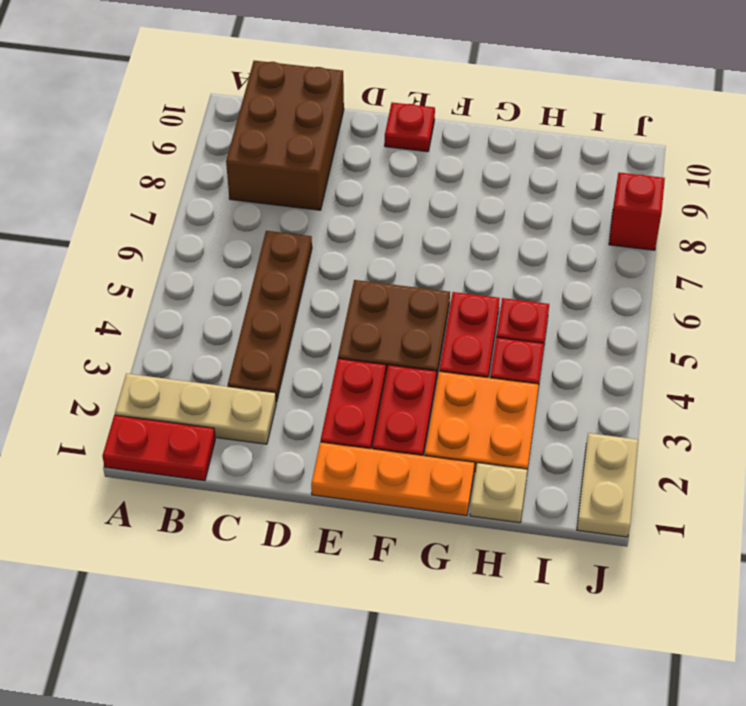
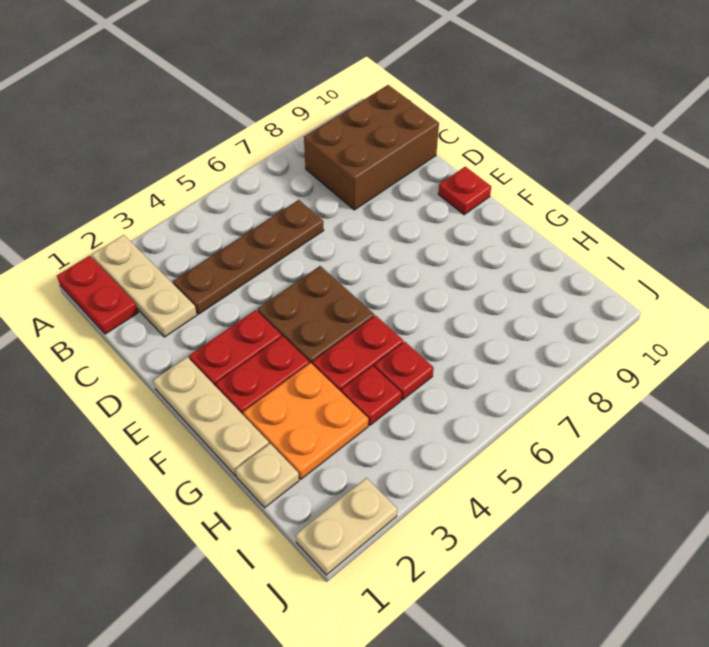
orange plate E1:G1 level 1 -> tan plate E1:G1 level 1
red brick J8 level 1 -> none

